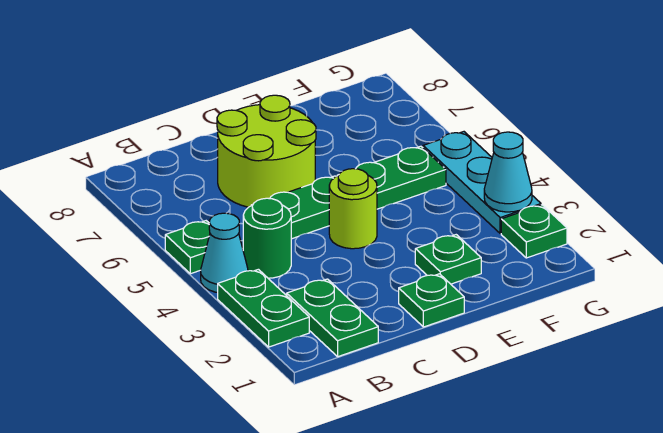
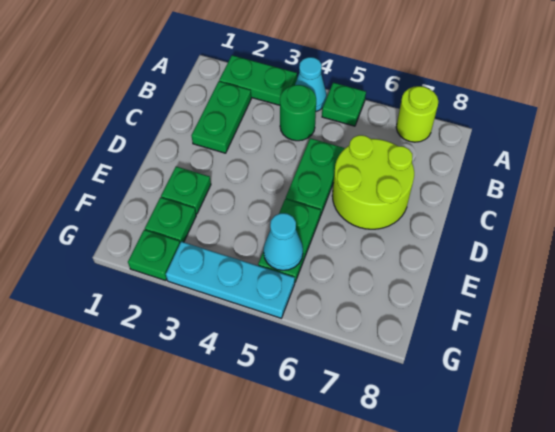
green plate B1:B2 level 1 -> green plate B2:C2 level 1
green plate D1 level 1 -> green plate F2 level 1
lime round brick D4 level 1 -> lime round brick A7 level 1
cyan cone G3 level 2 -> cyan cone F5 level 2

